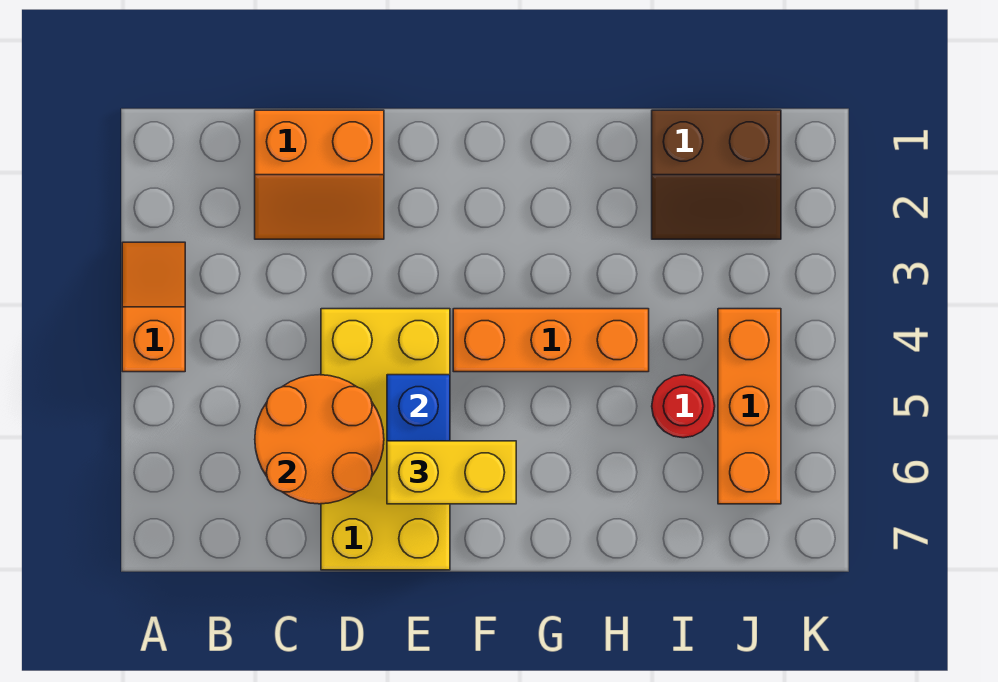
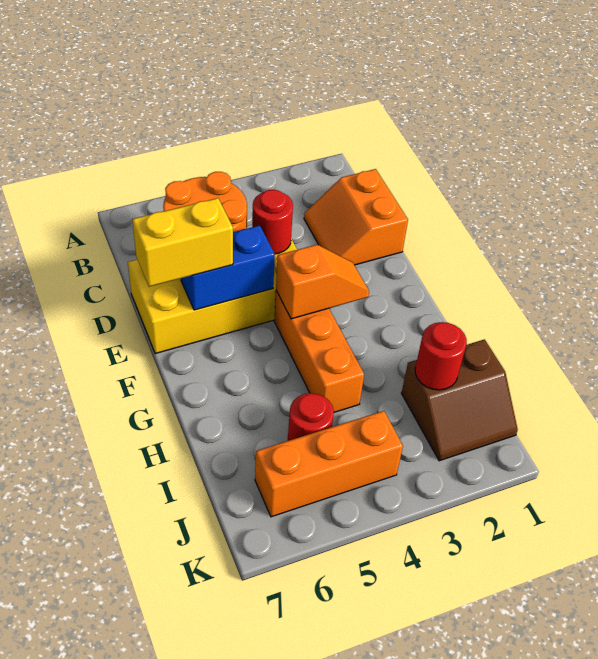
orange slope A3:A4 level 1 top 4 -> orange slope F3:F4 level 2 top 4
none -> red round brick D4 level 2
yellow brick E6:F6 level 3 -> yellow brick E6:E7 level 3
brown slope I1:J2 level 1 top 1 -> brown slope I1:J2 level 1 top I
none -> red round brick I2 level 2

